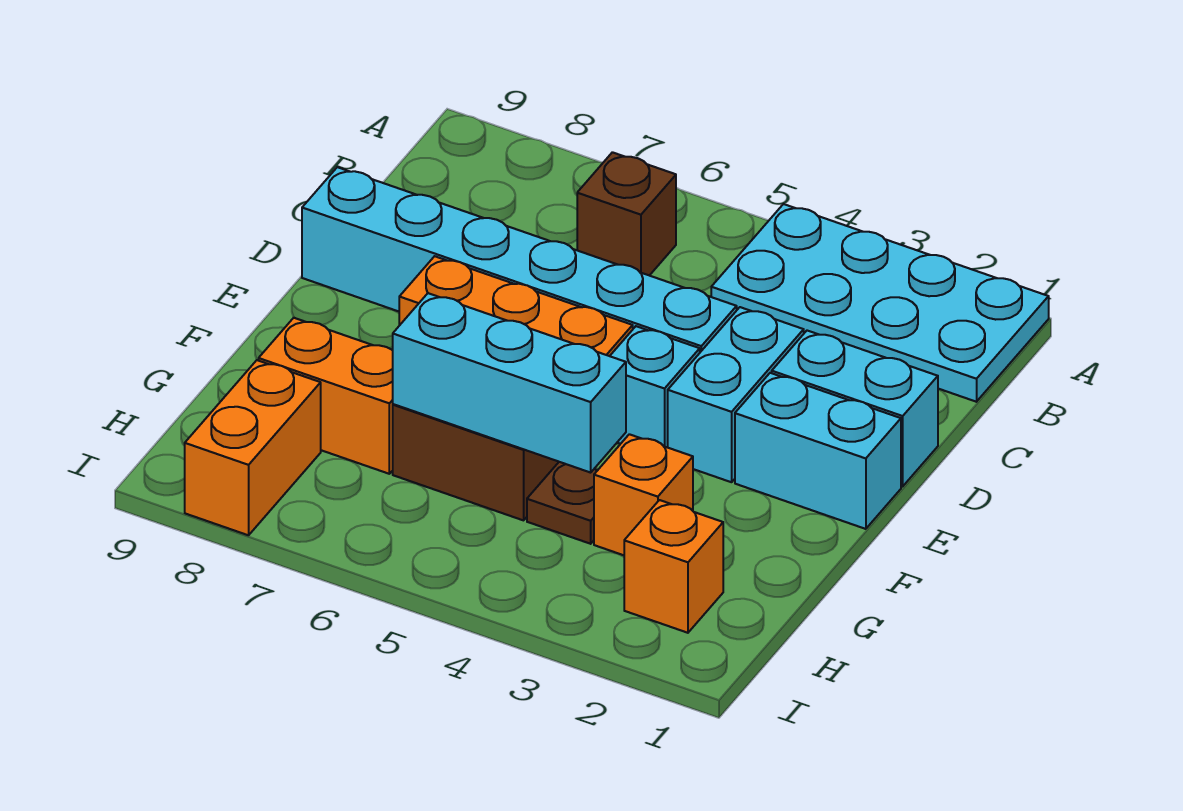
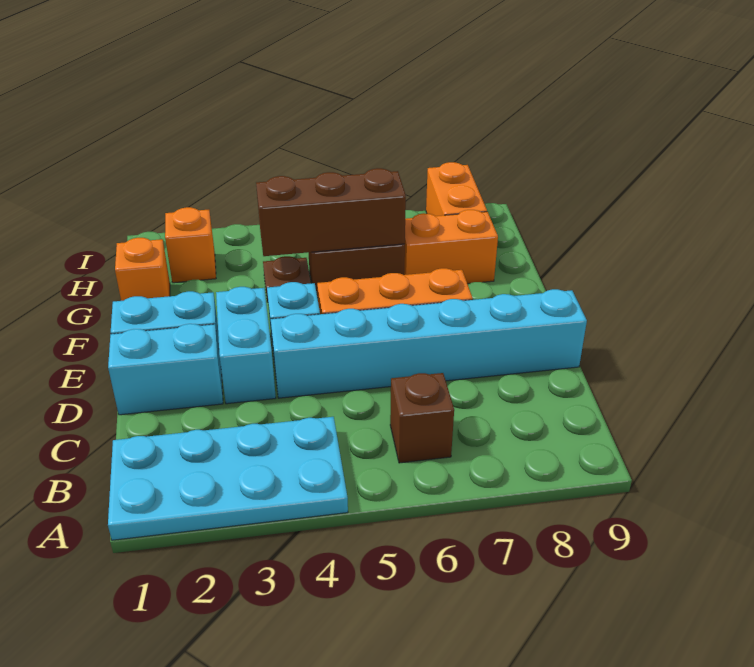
orange brick G3 level 1 -> orange brick G1 level 1
cyan brick G4:G6 level 2 -> brown brick G4:G6 level 2

